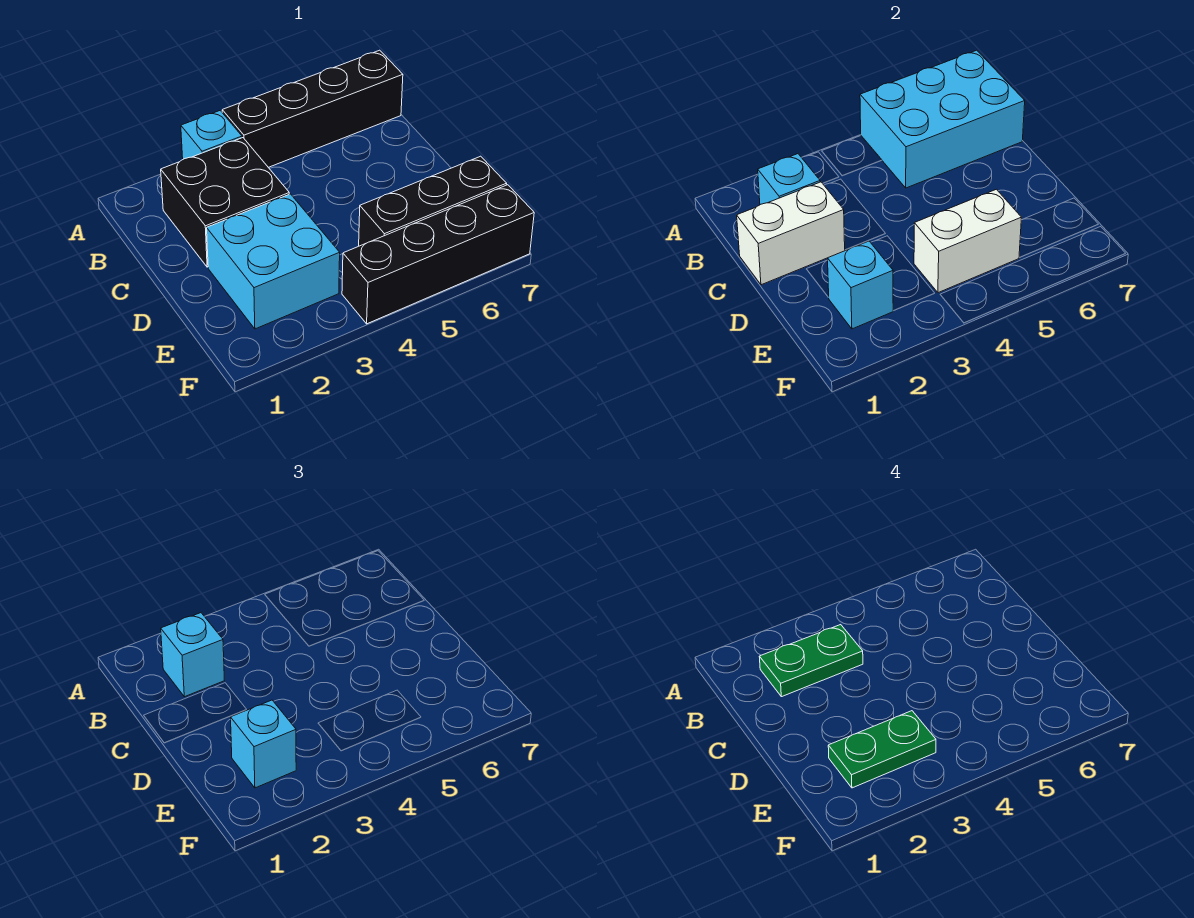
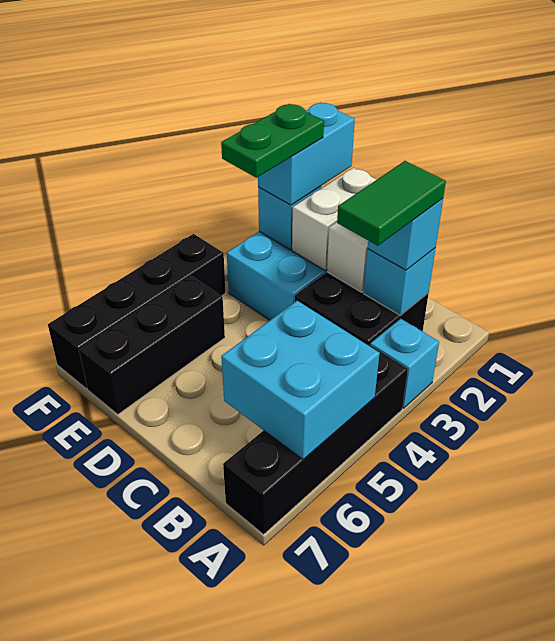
cyan brick A5:B7 level 2 -> cyan brick A5:B6 level 2
green plate B2:B3 level 4 -> green tile B2:B3 level 4
cyan brick E2 level 3 -> cyan brick E1:E2 level 3
white brick E4:E5 level 2 -> white brick D1:D2 level 2

